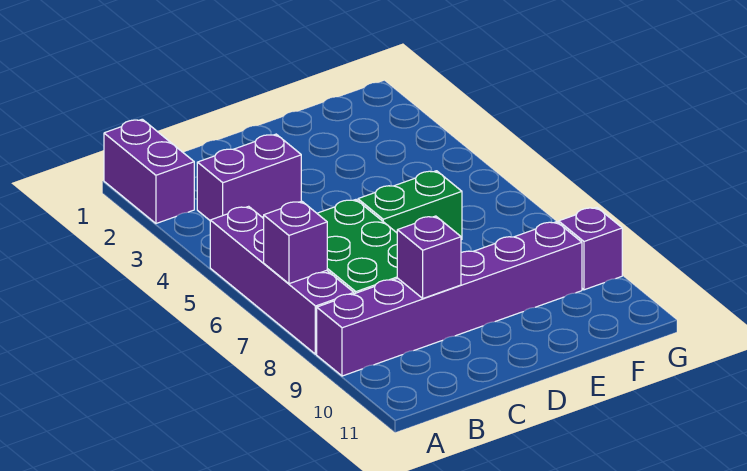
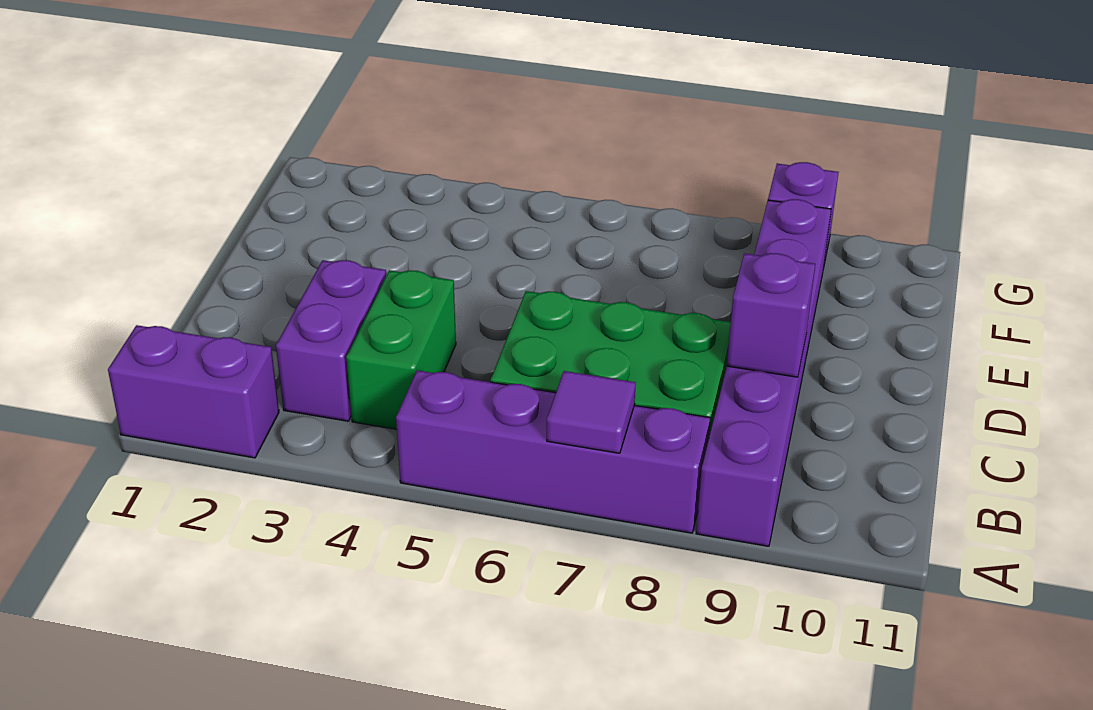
purple brick A7 level 2 -> purple tile A7 level 2
green brick D6:E6 level 1 -> green brick B4:C4 level 1

